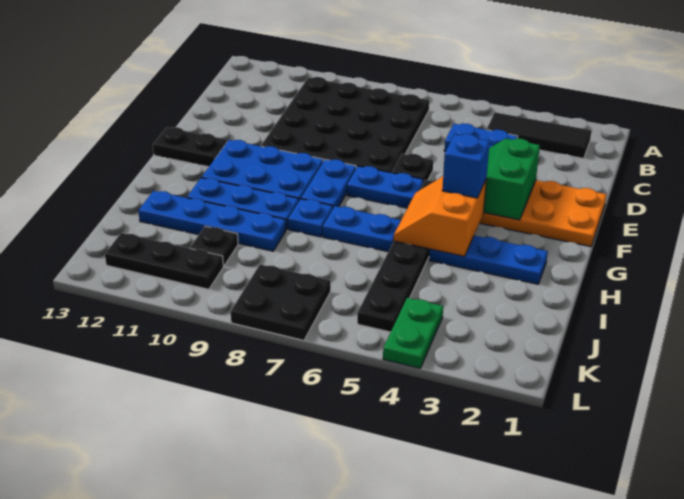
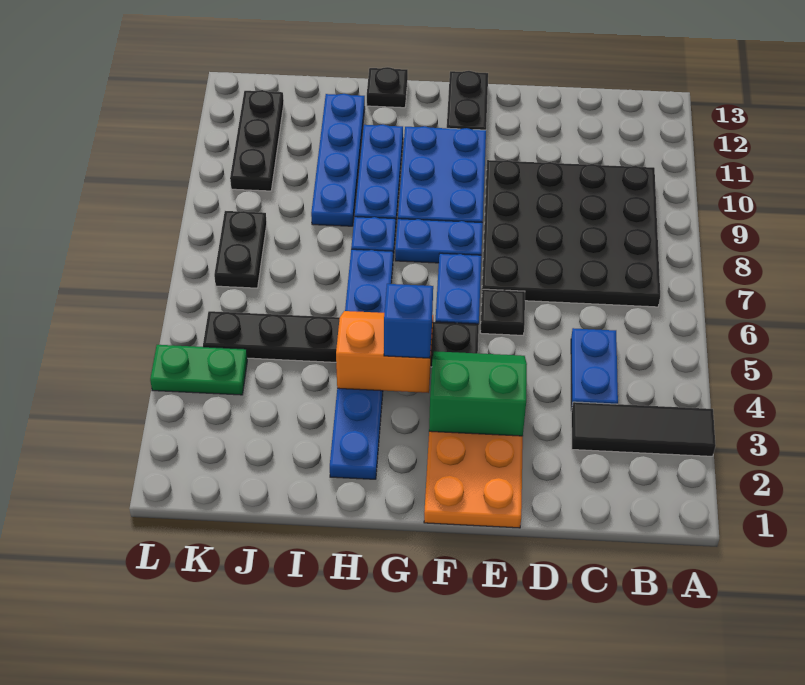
black tile B2:B4 level 1 -> black tile A3:C3 level 1
black plate J10 level 1 -> black plate H13 level 1
black plate K7:L8 level 1 -> black plate K7:K8 level 1

